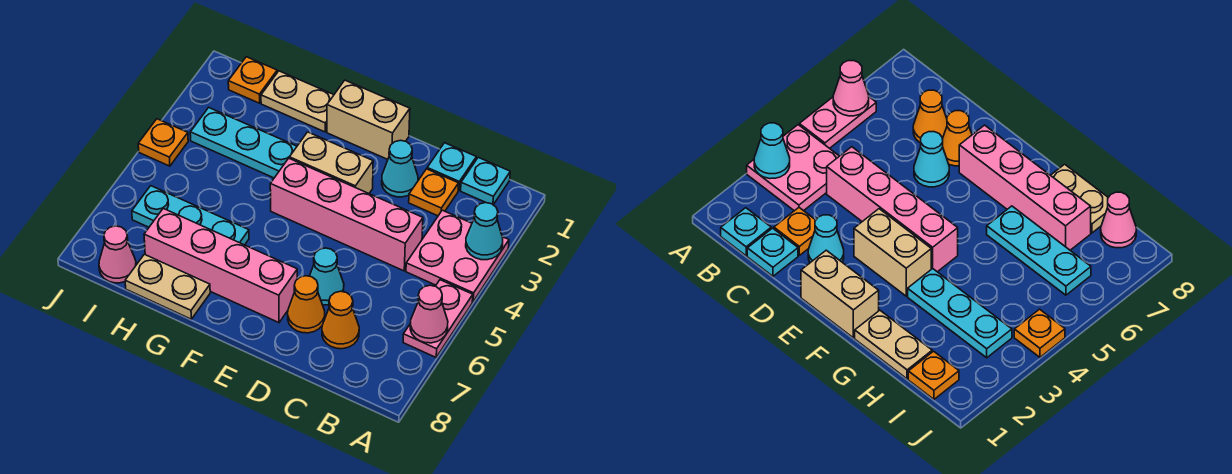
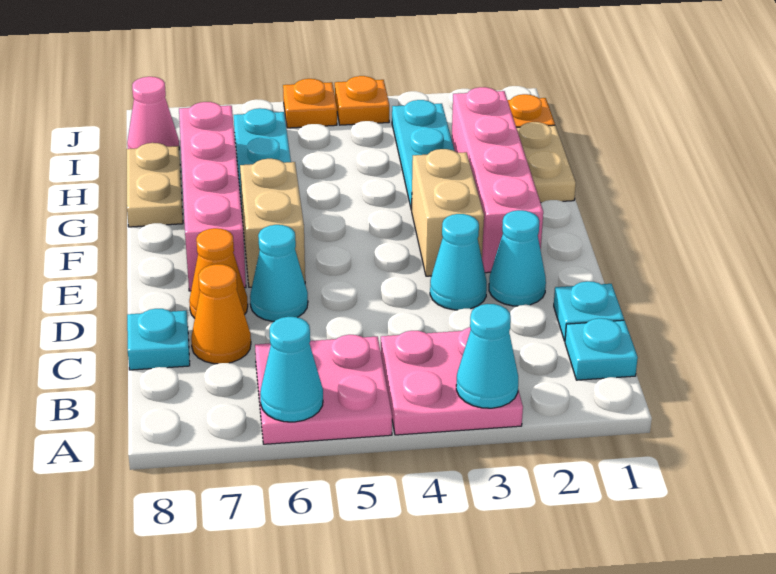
pink plate A5:A6 level 1 -> pink plate A5:B6 level 1
pink cone A6 level 2 -> cyan cone A6 level 2
orange plate C2 level 1 -> orange plate J5 level 1
pink brick C4:F4 level 1 -> pink brick E2:H2 level 1
none -> cyan plate C8 level 1
none -> cyan cone D3 level 1
tan brick E1:F1 level 1 -> tan brick E6:F6 level 1

